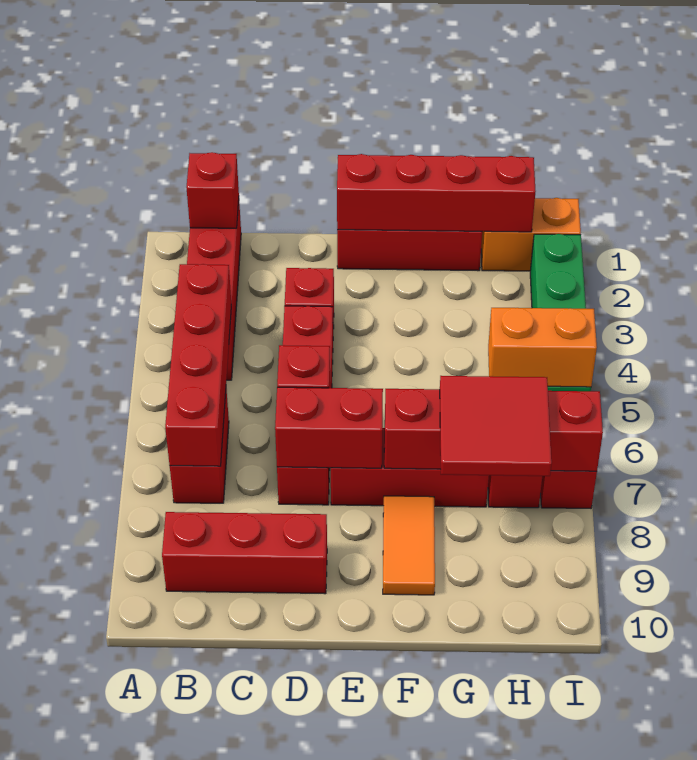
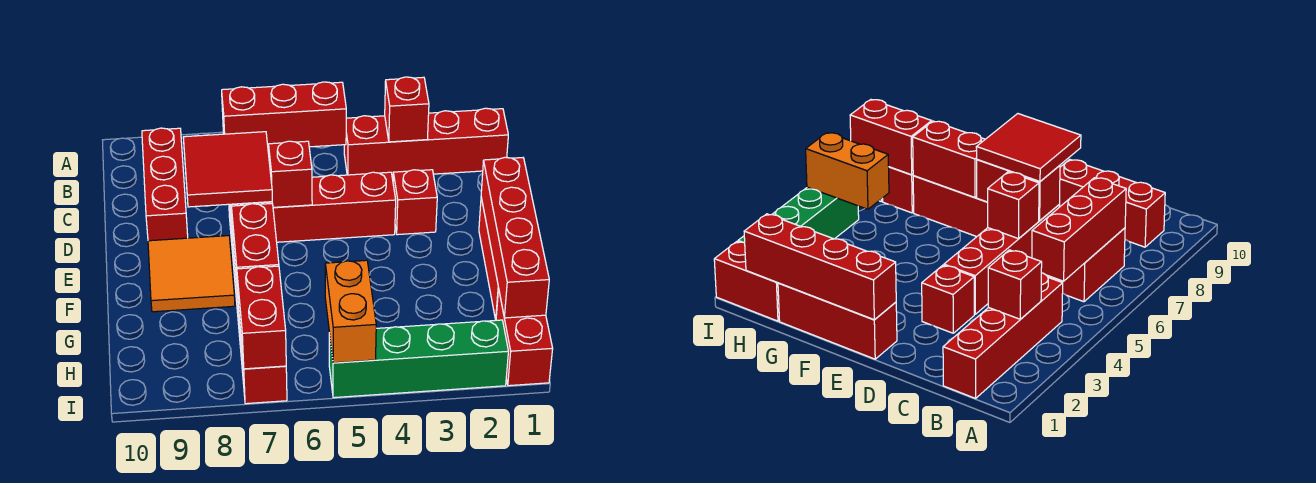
red brick B1 level 2 -> red brick B3 level 2
red brick B4:B7 level 2 -> red brick B5:B7 level 2
orange tile F8:F9 level 1 -> orange tile E8:F9 level 1
red tile G7:H8 level 3 -> red tile D7:E8 level 3
orange brick H1:I1 level 1 -> red brick H1:I1 level 1

